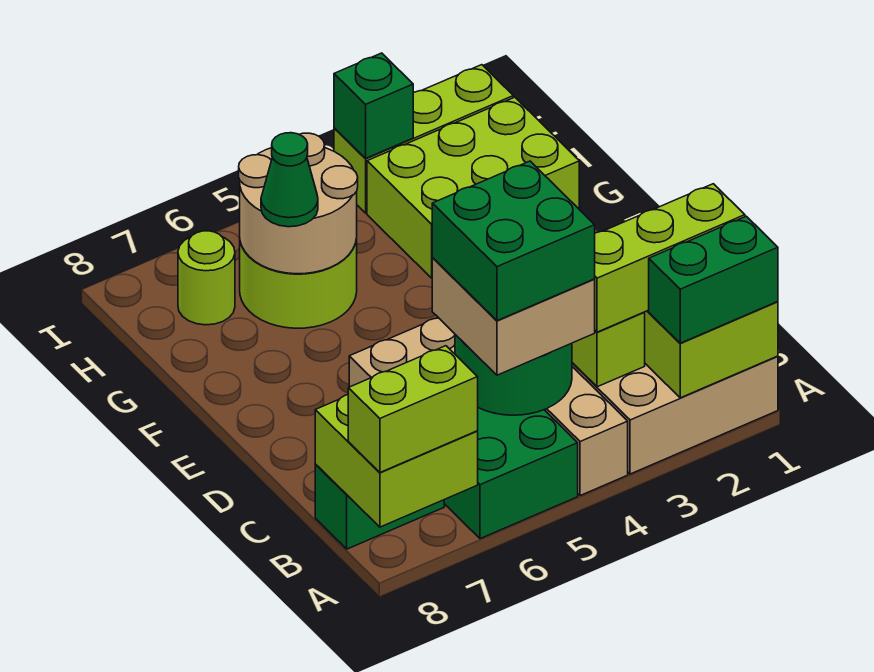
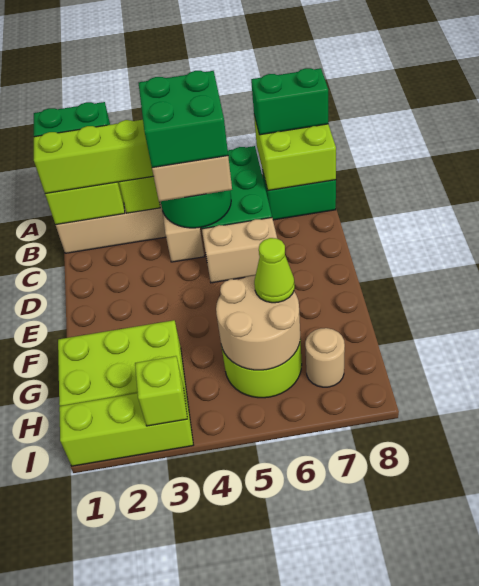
lime brick A7:A8 level 3 -> green brick A7:A8 level 3
green cone G6 level 3 -> lime cone G6 level 3
lime round brick H7 level 1 -> tan round brick H7 level 1
green brick I3 level 2 -> lime brick I3 level 2

